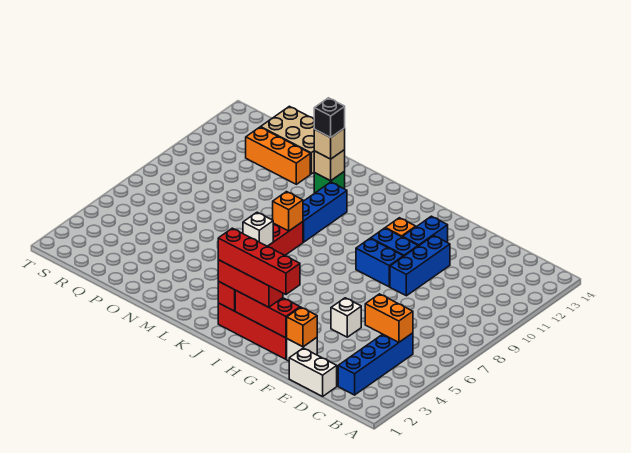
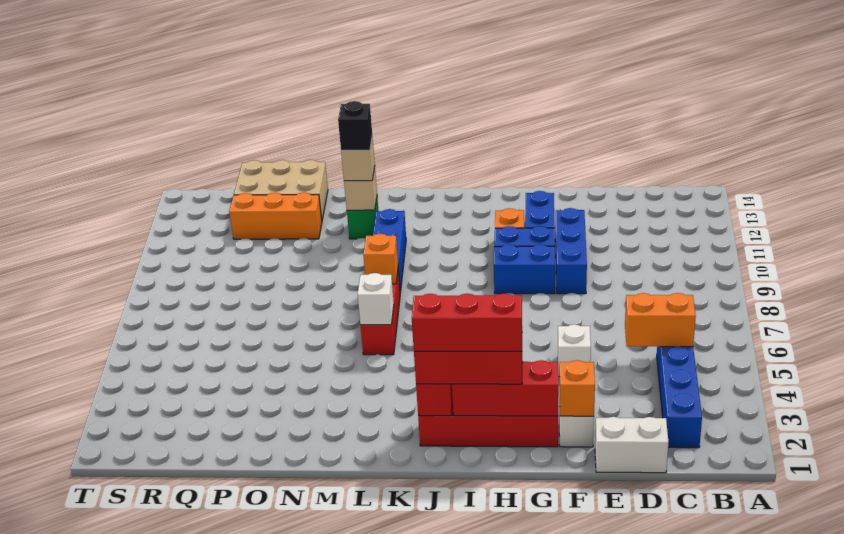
red brick G2:J2 level 4 -> red brick H2:J2 level 4

